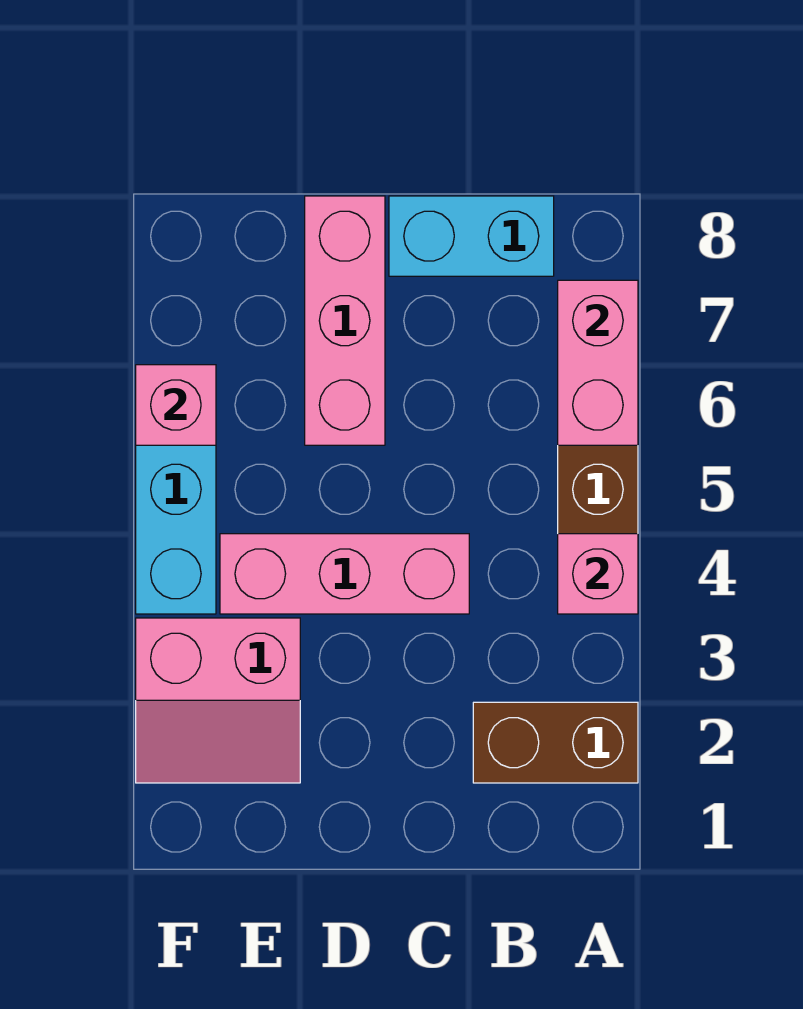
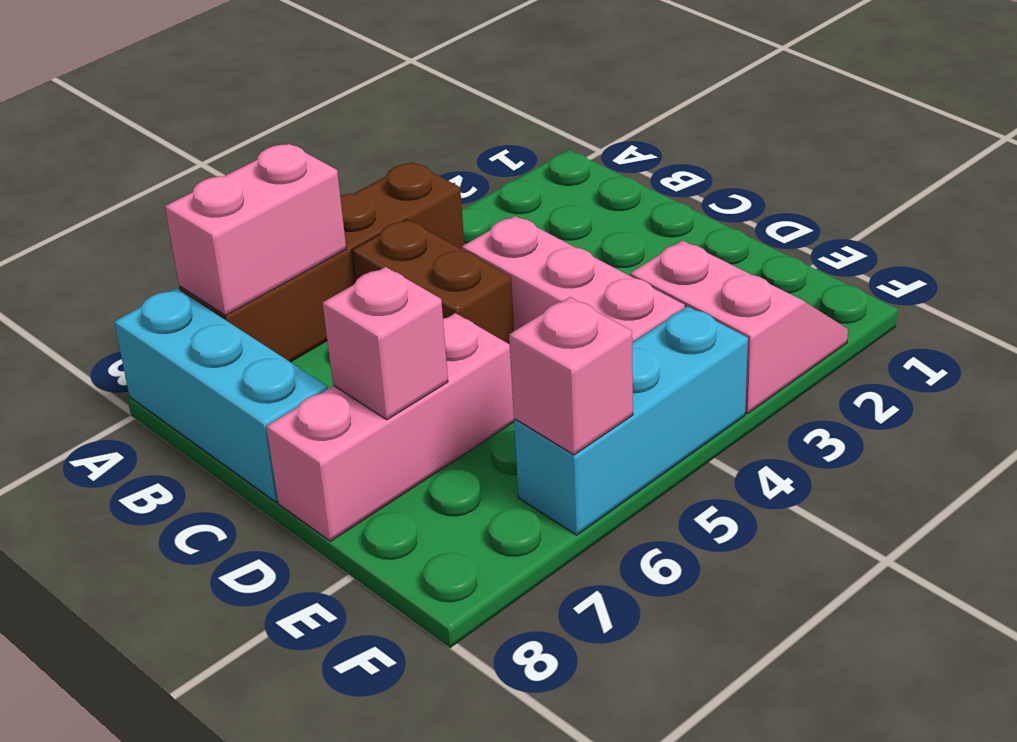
brown brick A2:B2 level 1 -> brown brick B5:C5 level 1
pink brick A4 level 2 -> pink brick D7 level 2
cyan brick B8:C8 level 1 -> cyan brick A8:C8 level 1

